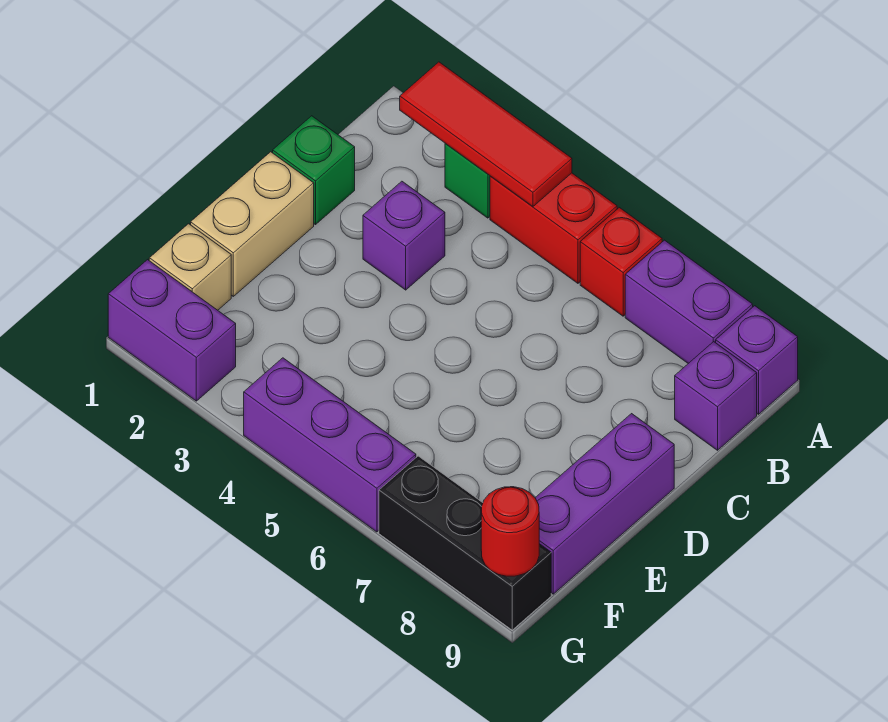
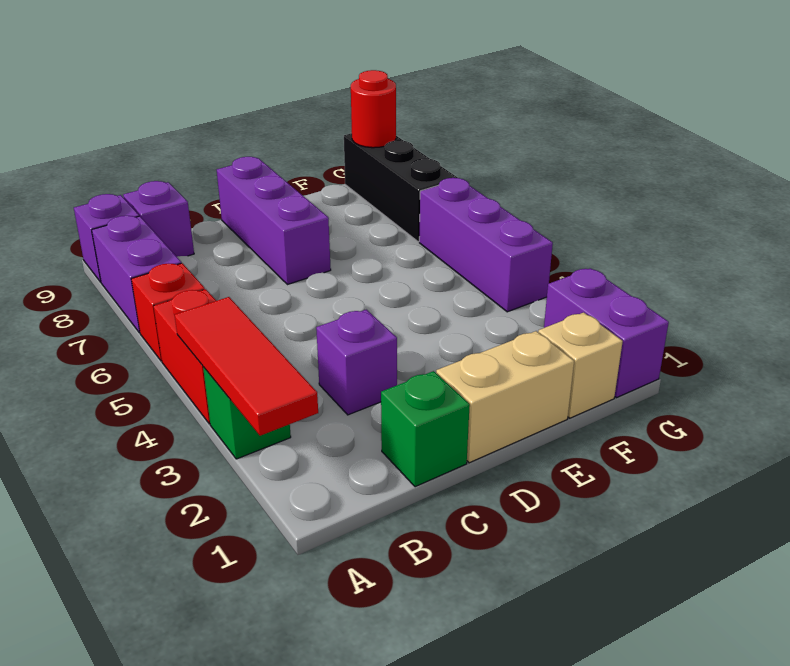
purple brick D9:F9 level 1 -> purple brick D7:D9 level 1

